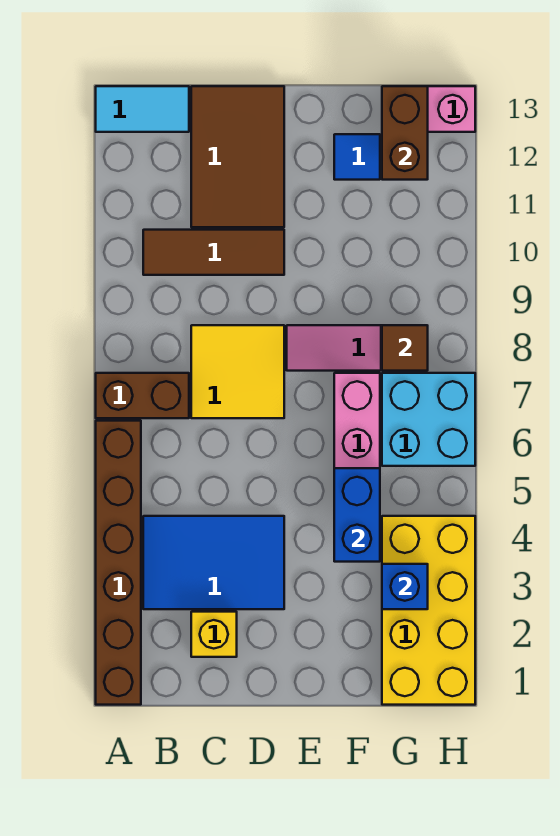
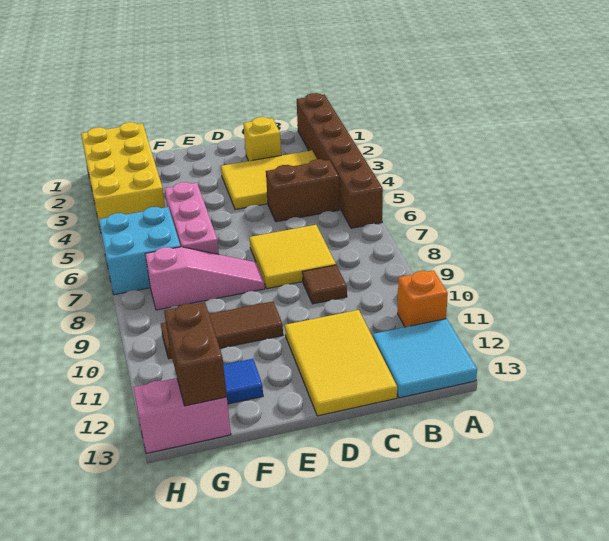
brown brick A7:B7 level 1 -> brown brick B5:C5 level 1
none -> orange brick A11 level 1
cyan tile A13:B13 level 1 -> cyan tile A12:B13 level 1
blue tile B3:D4 level 1 -> yellow tile B3:D4 level 1
brown tile B10:D10 level 1 -> brown tile E10:G10 level 1
brown tile C11:D13 level 1 -> yellow tile C11:D13 level 1
blue brick F4:F5 level 2 -> none
blue brick G3 level 2 -> none
brown tile G8 level 2 -> brown tile C9 level 1

